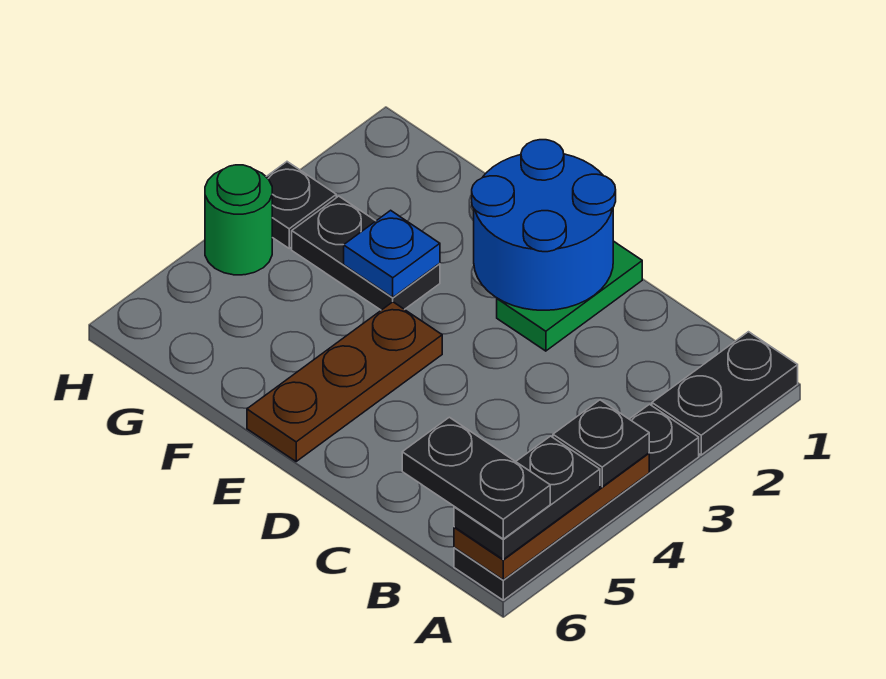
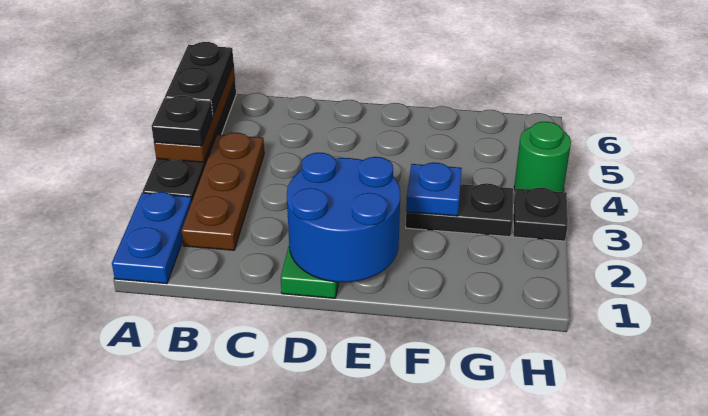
black plate A1:A2 level 1 -> blue plate A1:A2 level 1
black plate A6:B6 level 4 -> none
brown plate E4:E6 level 1 -> brown plate B2:B4 level 1

